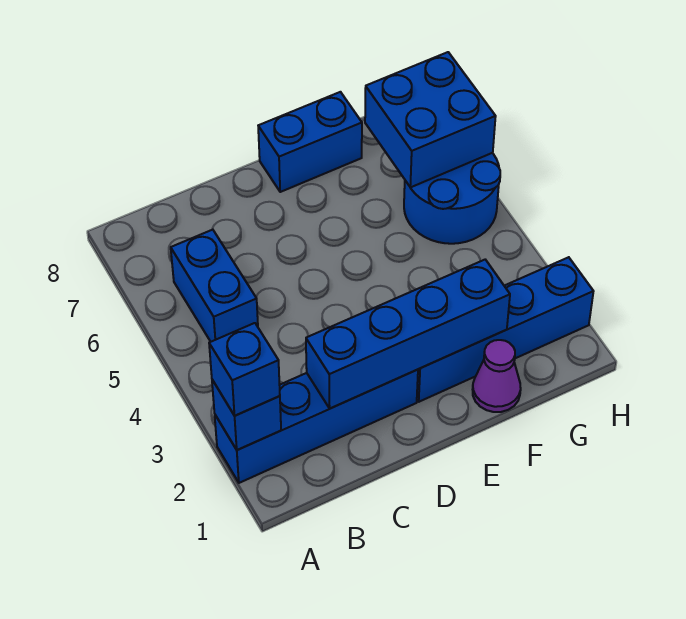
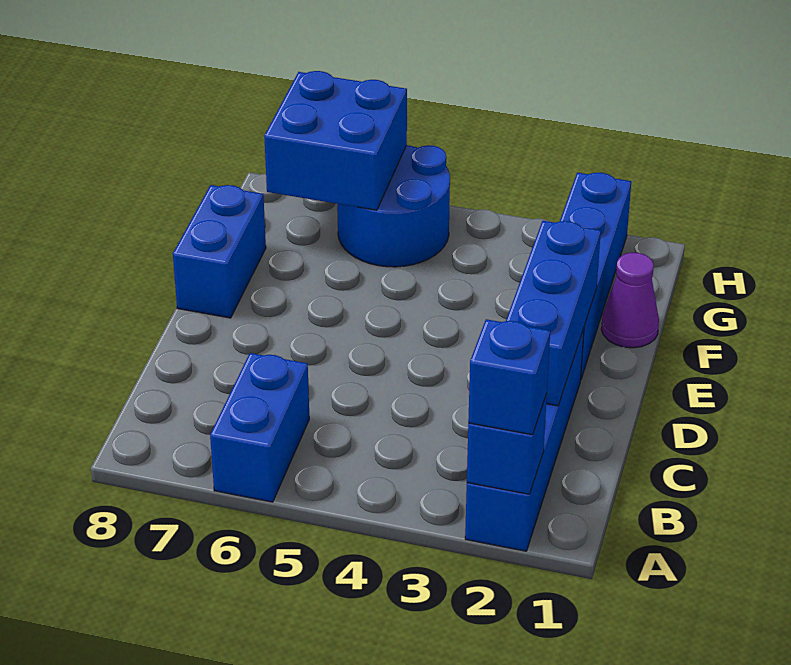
blue brick B5:B6 level 1 -> blue brick A6:B6 level 1
blue brick C2:F2 level 2 -> blue brick C2:E2 level 2

